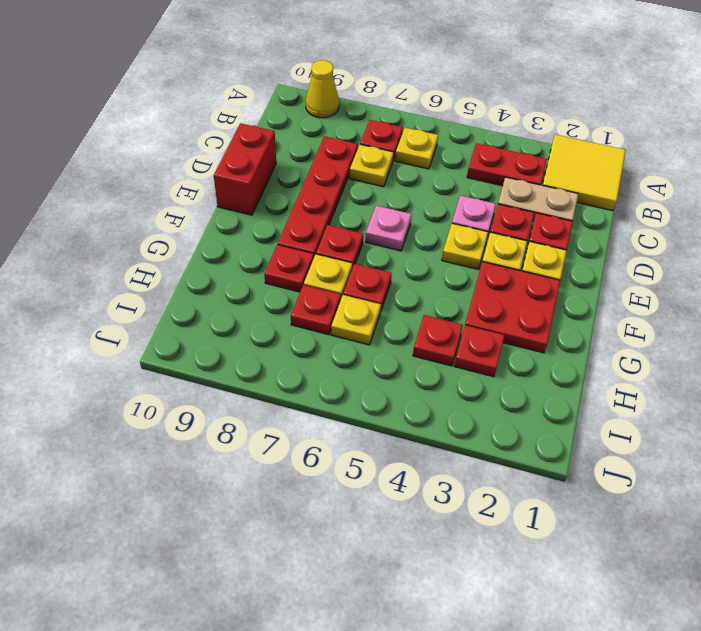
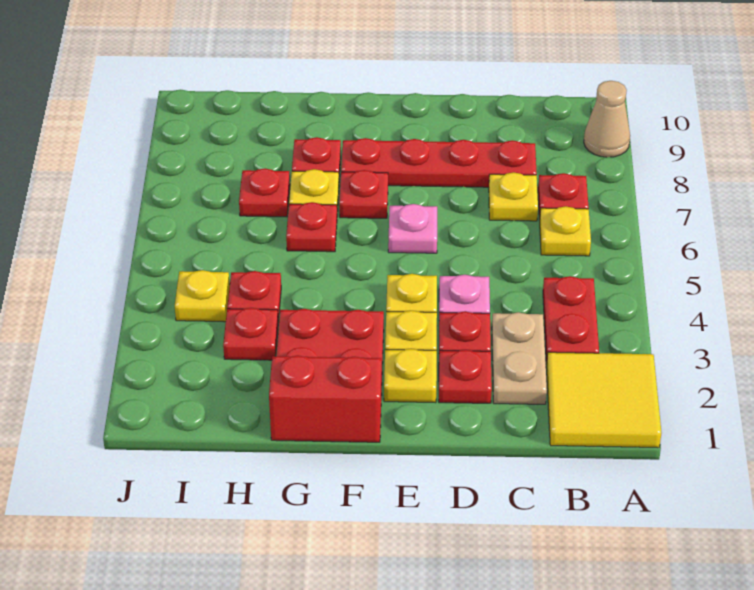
yellow cone A9 level 1 -> tan cone A9 level 1
red brick D10:E10 level 1 -> red brick F1:G1 level 1
yellow plate H6 level 1 -> yellow plate I4 level 1

